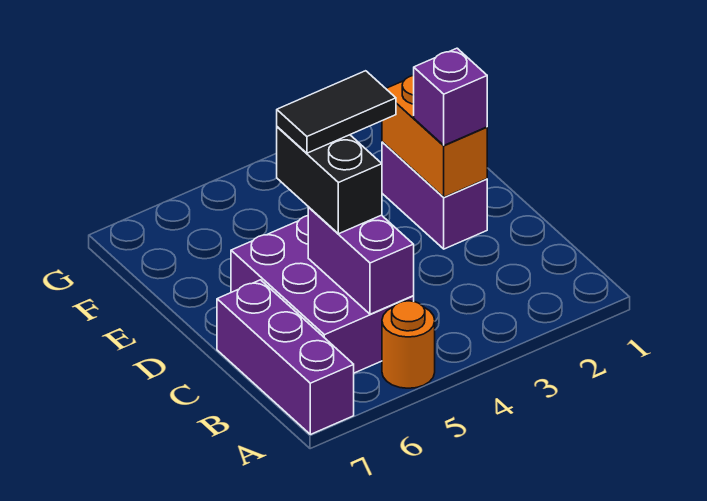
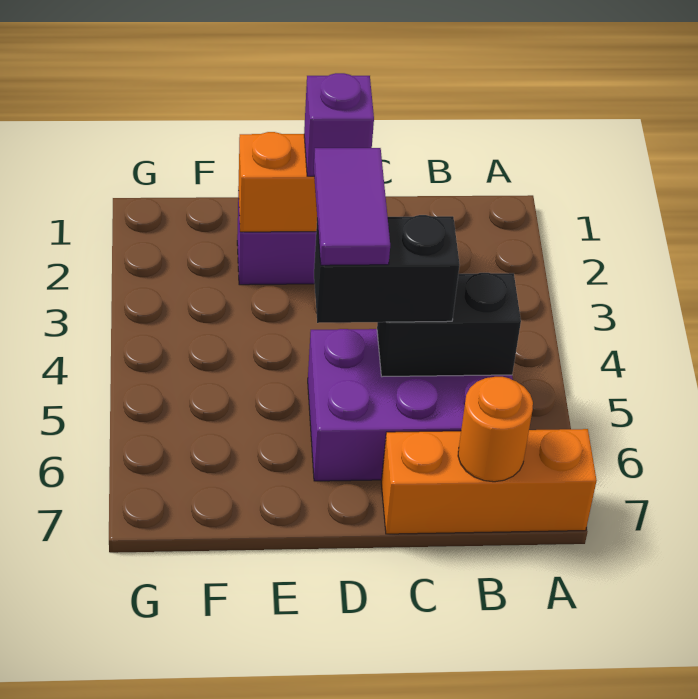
orange round brick A5 level 1 -> orange round brick B7 level 2
purple brick A7:C7 level 1 -> orange brick A7:C7 level 1
purple brick B5:C5 level 2 -> black brick B5:C5 level 2
black tile D4:D5 level 4 -> purple tile D4:D5 level 4

